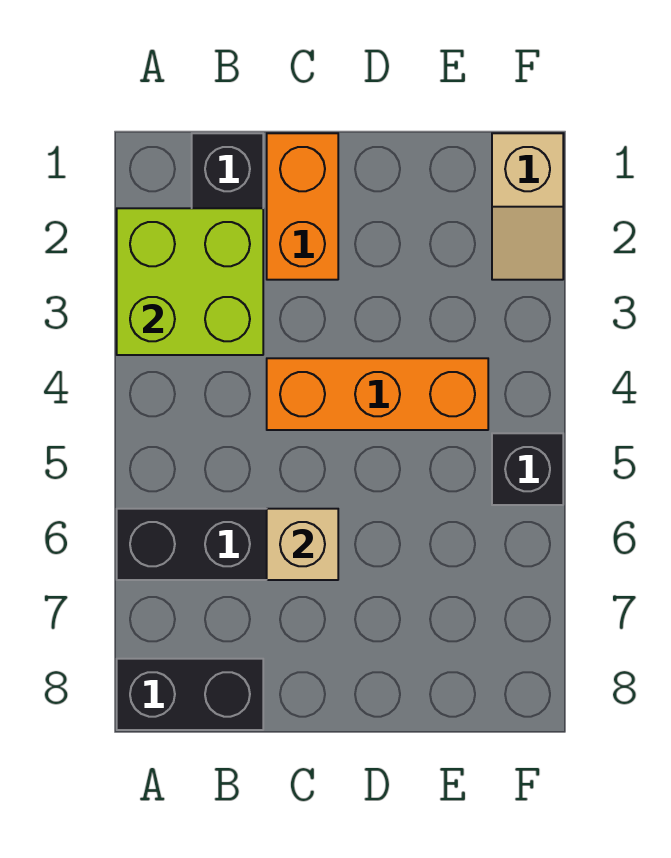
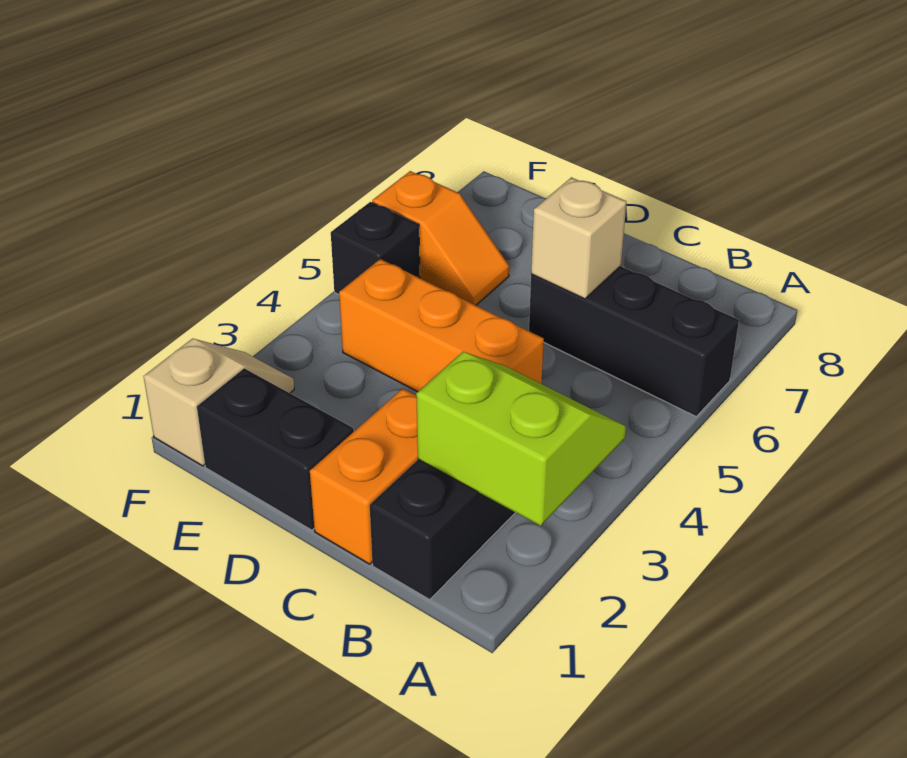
lime brick A2:B3 level 2 -> lime slope A2:B3 level 2 top 2
black brick A8:B8 level 1 -> black brick D1:E1 level 1
none -> orange slope E6:F6 level 1 top F

